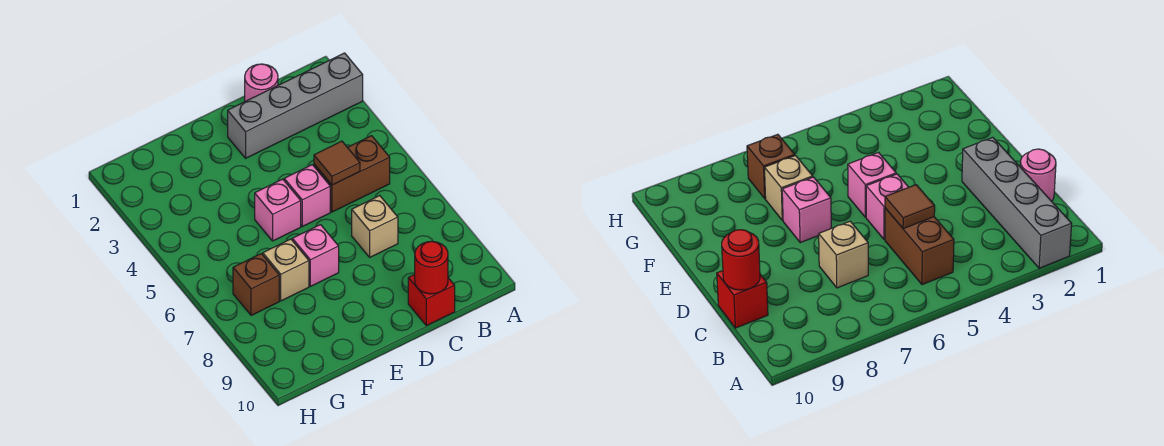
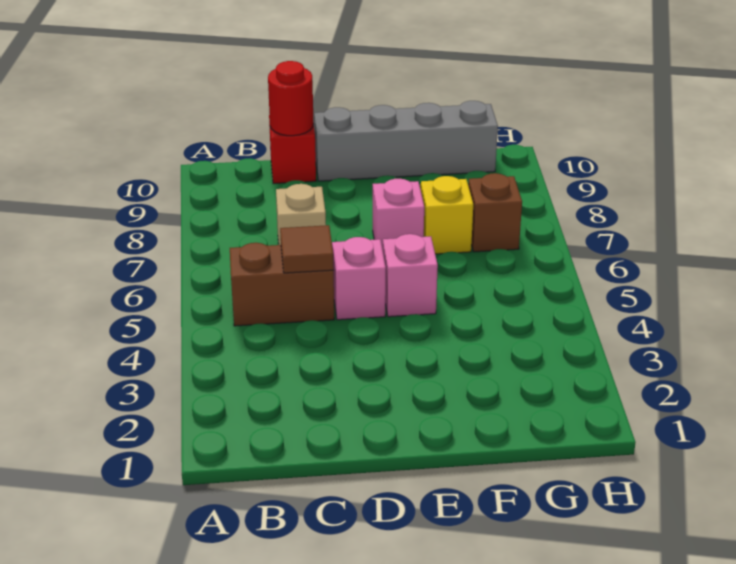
grey brick A2:D2 level 1 -> grey brick D10:G10 level 1
pink round brick C1 level 1 -> none
tan brick F7 level 1 -> yellow brick F7 level 1

